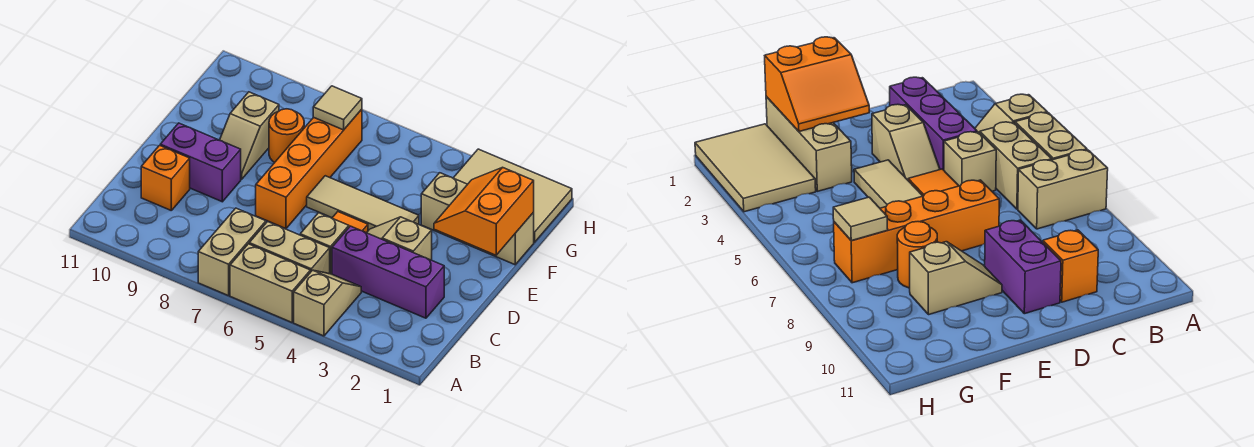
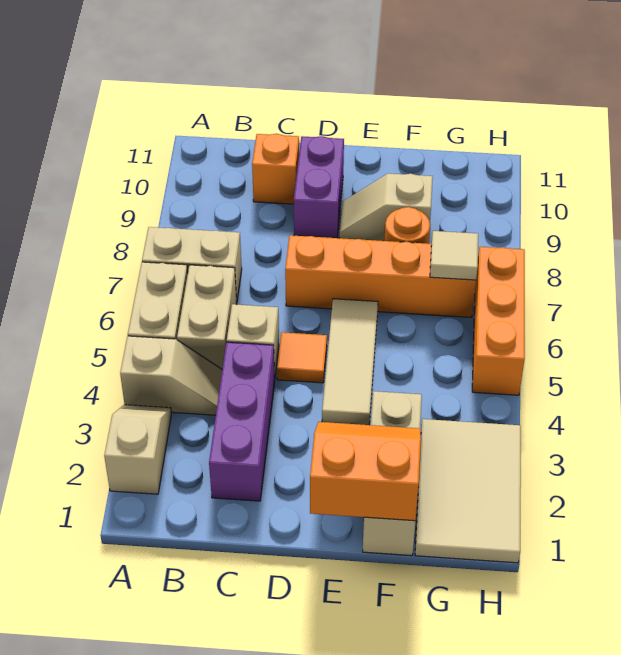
tan slope D3:D4 level 1 top 3 -> tan slope A2:A3 level 1 top 2
none -> orange brick H5:H7 level 1

